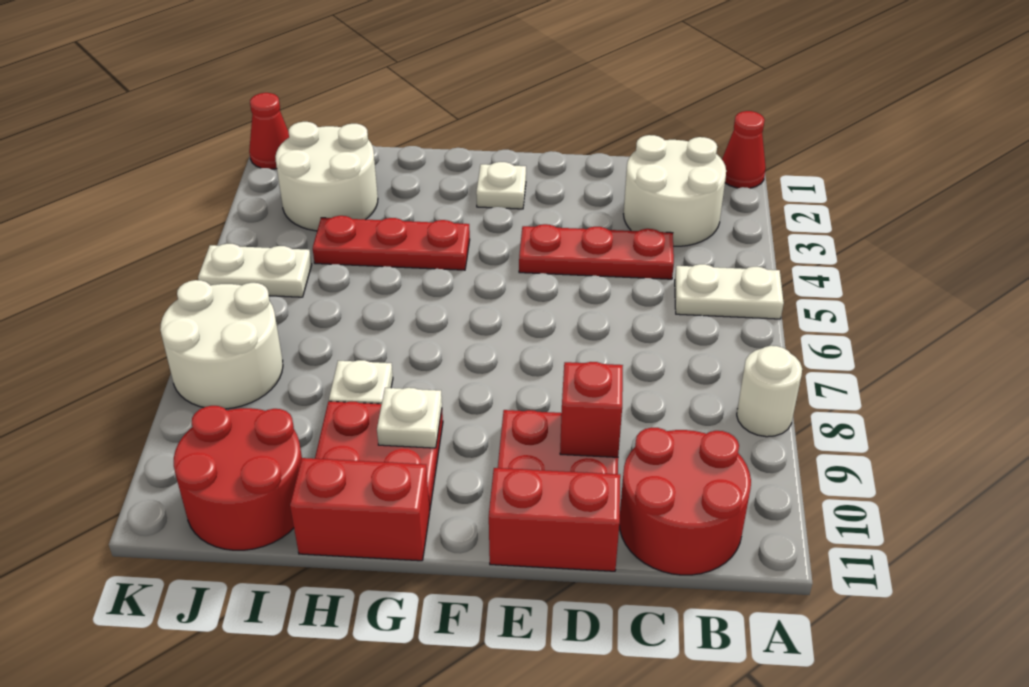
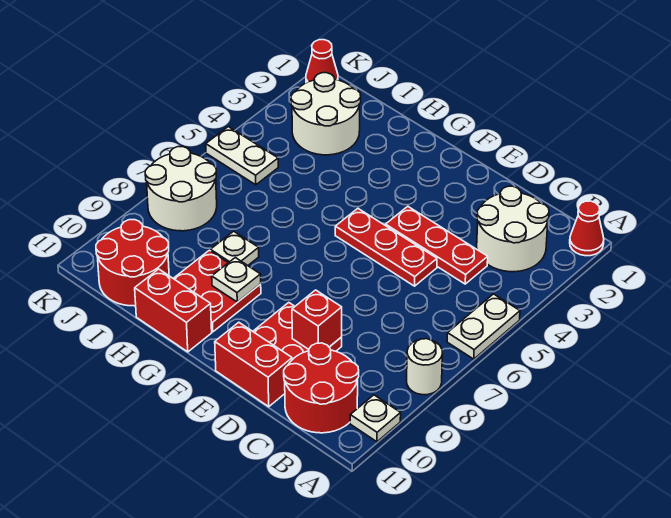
white plate A5:B5 level 1 -> white plate A5:A6 level 1
white plate F2 level 1 -> white plate A10 level 1
red plate G4:I4 level 1 -> red plate D5:F5 level 1

